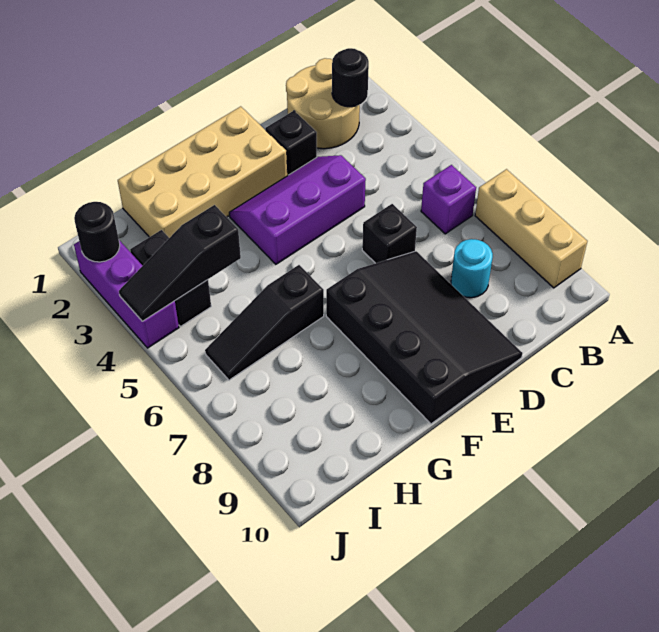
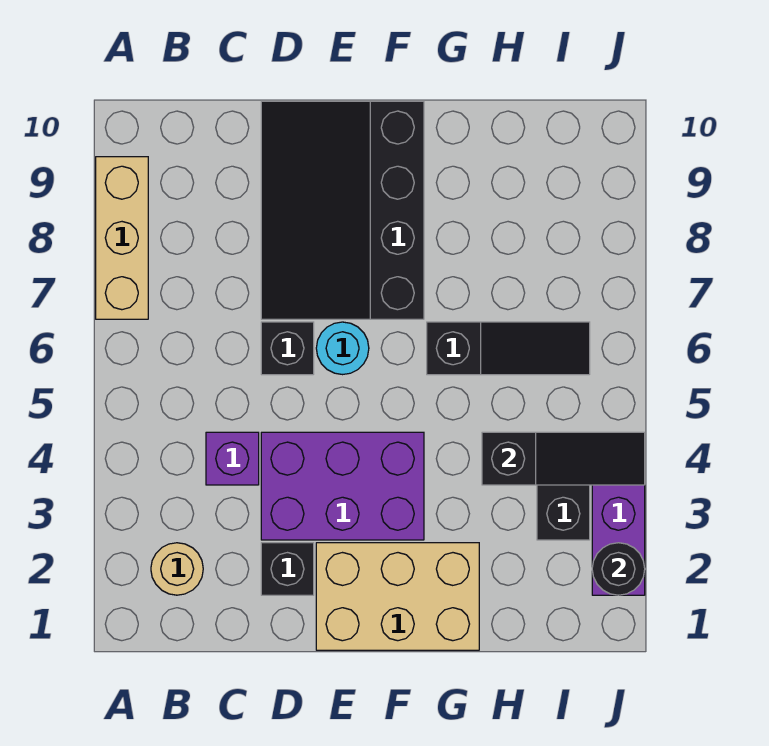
tan round brick B1:C2 level 1 -> tan round brick B2 level 1
black round brick B2 level 2 -> none
purple brick B6 level 1 -> purple brick C4 level 1
cyan round brick C8 level 1 -> cyan round brick E6 level 1
purple slope D3:F4 level 1 top 4 -> purple brick D3:F4 level 1
tan brick E1:H2 level 1 -> tan brick E1:G2 level 1

